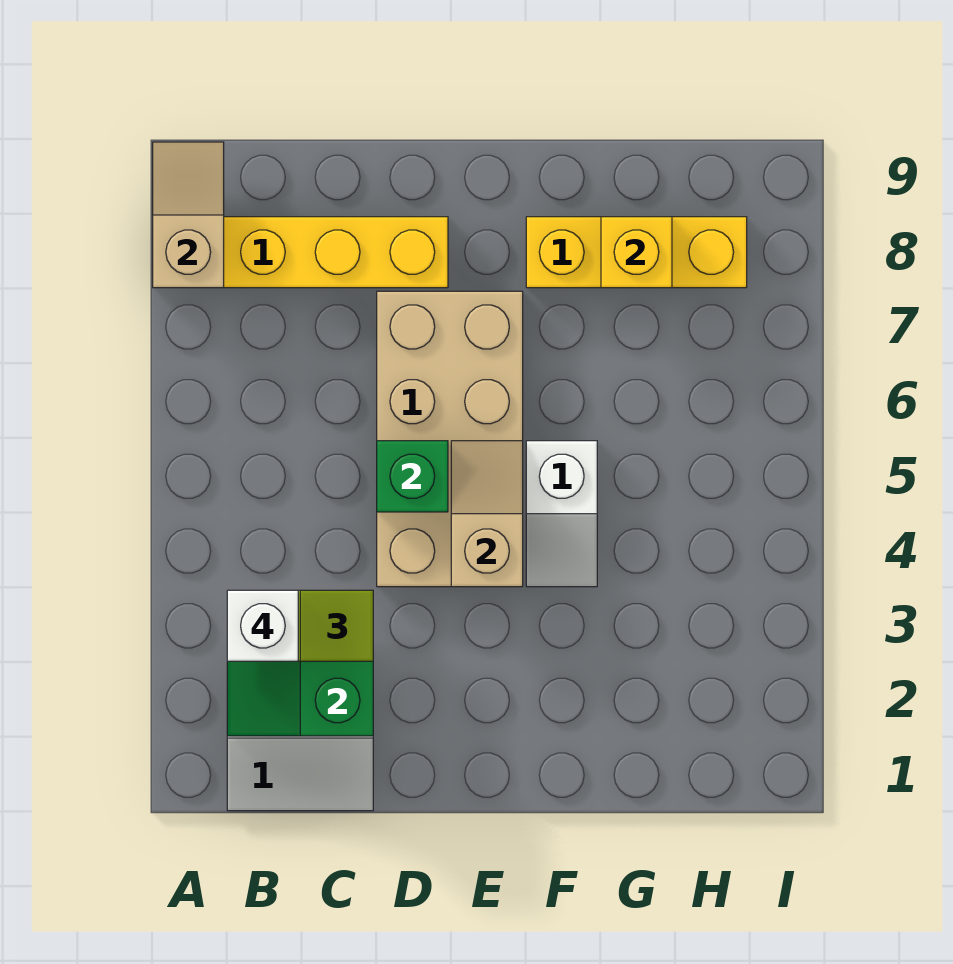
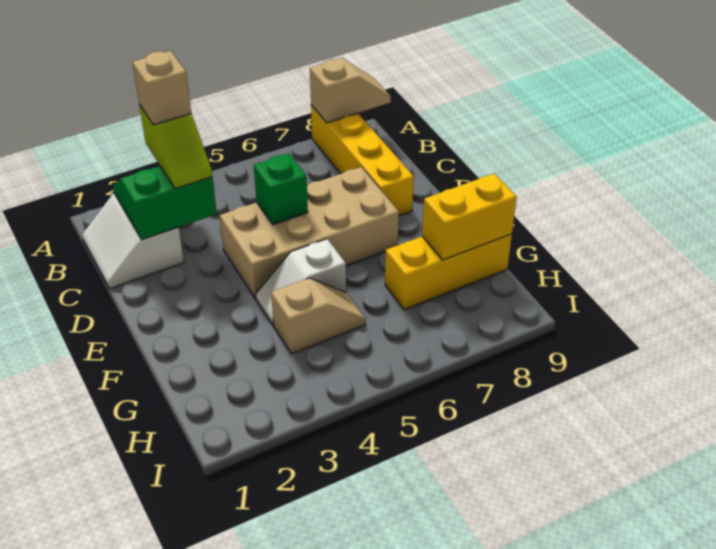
white brick B3 level 4 -> tan brick B3 level 4
tan slope E4:E5 level 2 top 4 -> tan slope G4:G5 level 1 top 4
yellow brick F8:H8 level 1 -> yellow brick G7:G9 level 1
yellow brick G8 level 2 -> yellow brick G8:G9 level 2

